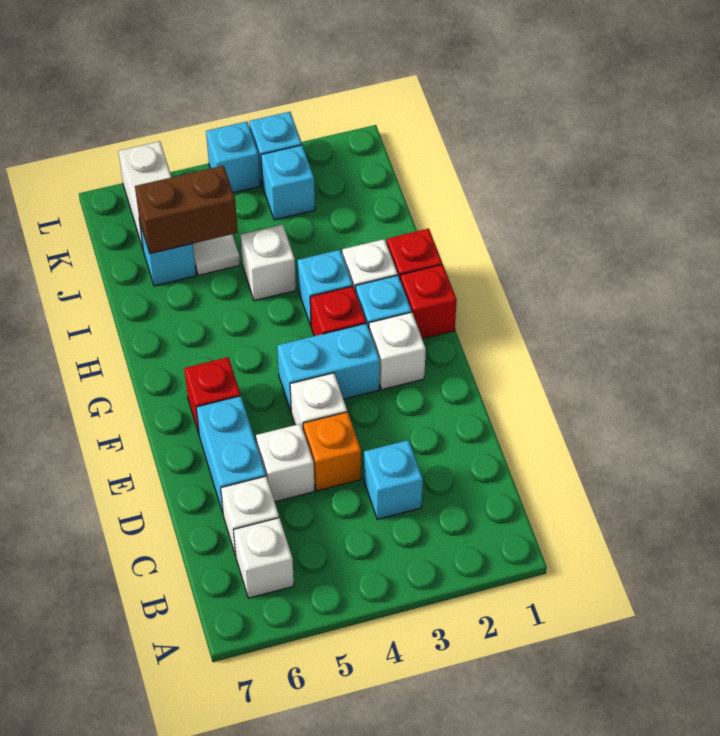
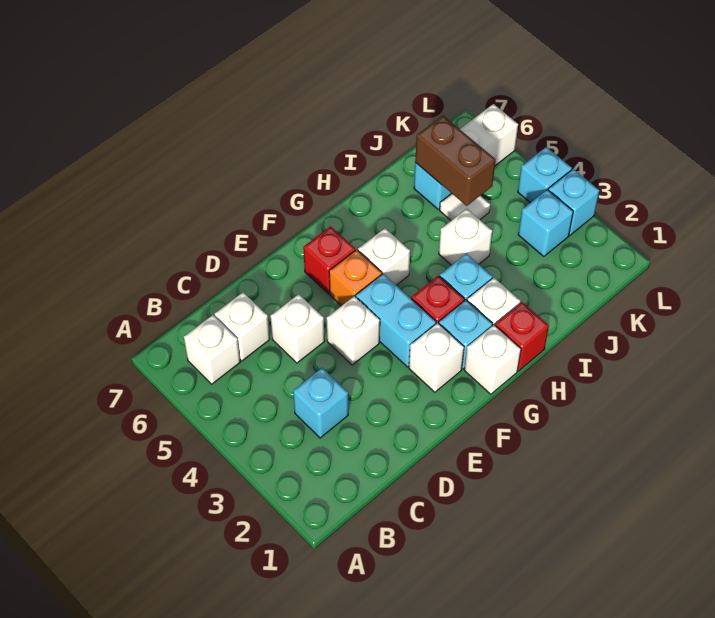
orange brick D4 level 1 -> orange brick F5 level 1
cyan brick D6:E6 level 1 -> none
red brick G1 level 1 -> white brick G1 level 1
none -> white brick G5 level 1

